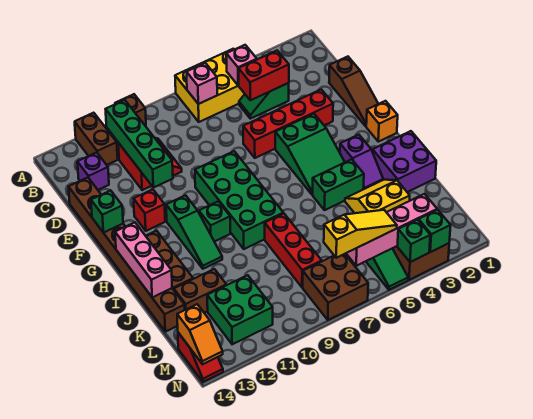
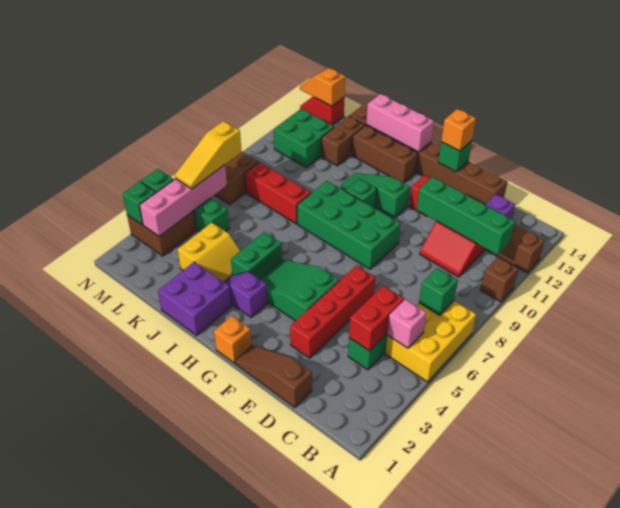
pink brick B7 level 2 -> green brick B7 level 2
none -> orange brick F14 level 3

